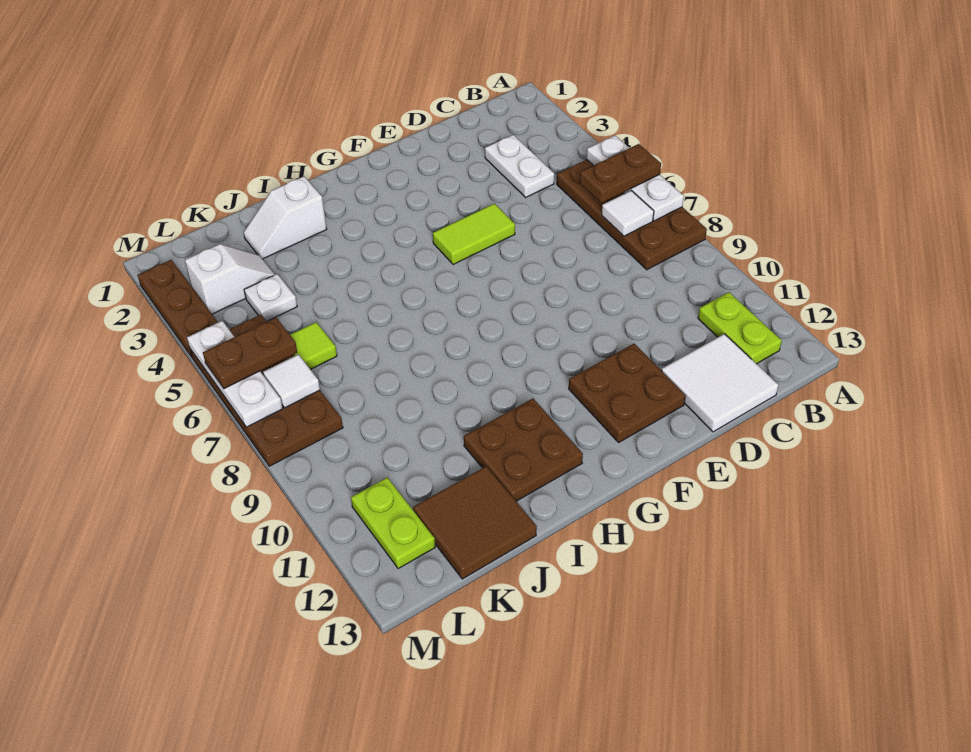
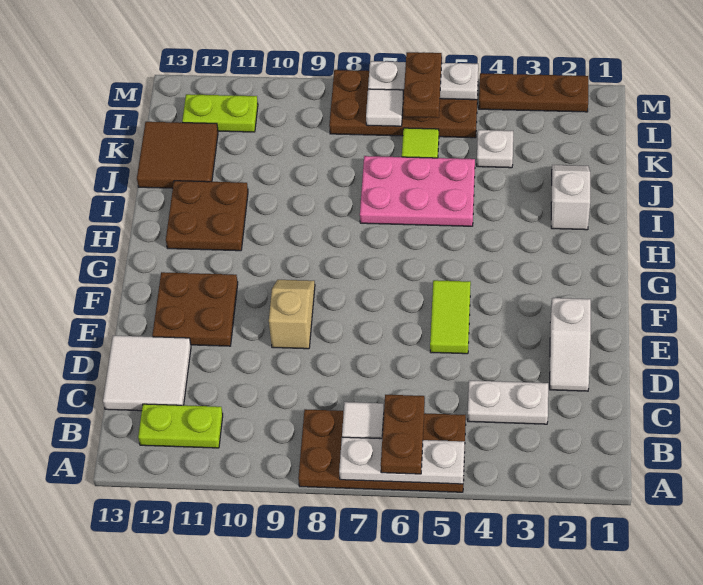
none -> tan slope E9:F9 level 1 top E
none -> pink plate I5:J7 level 1
white slope K3:L3 level 1 top L -> white slope D2:E2 level 1 top E

